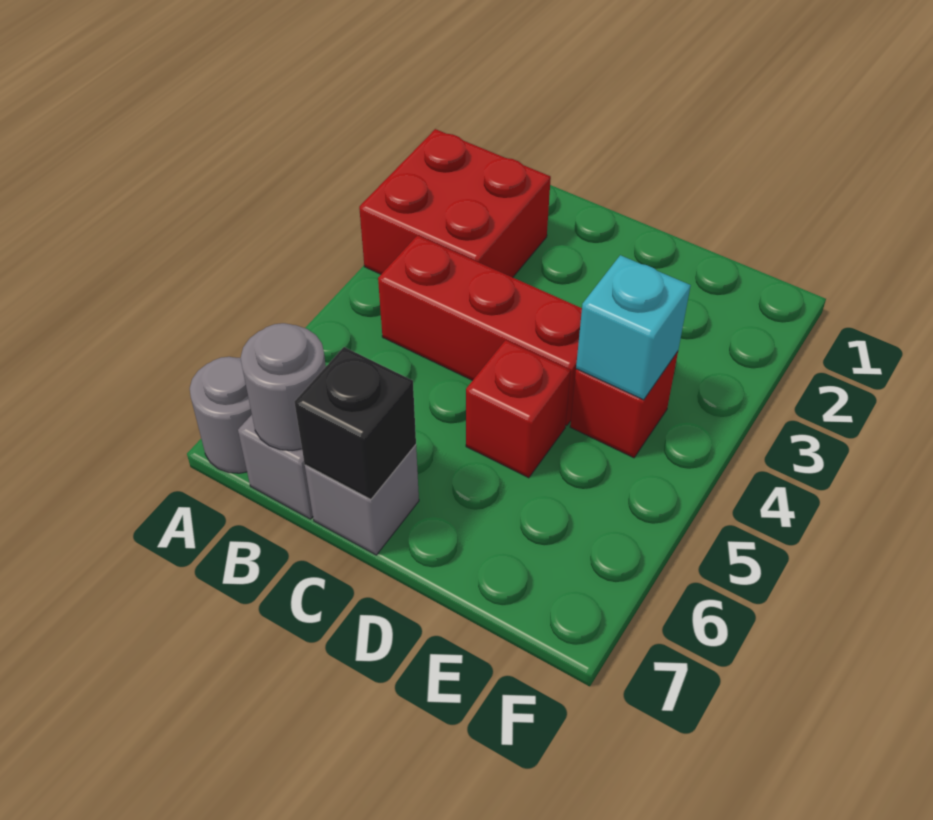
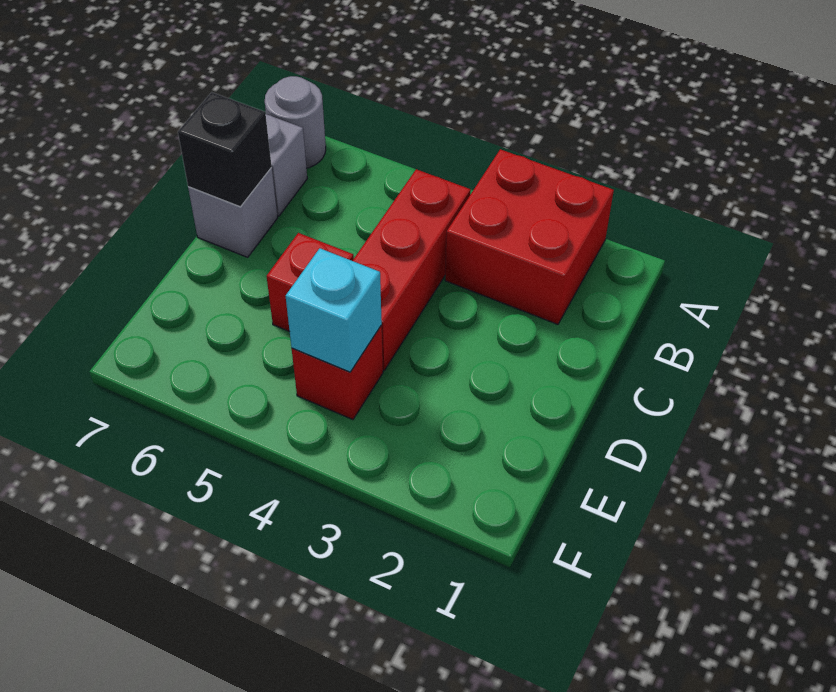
grey round brick B7 level 2 -> none

